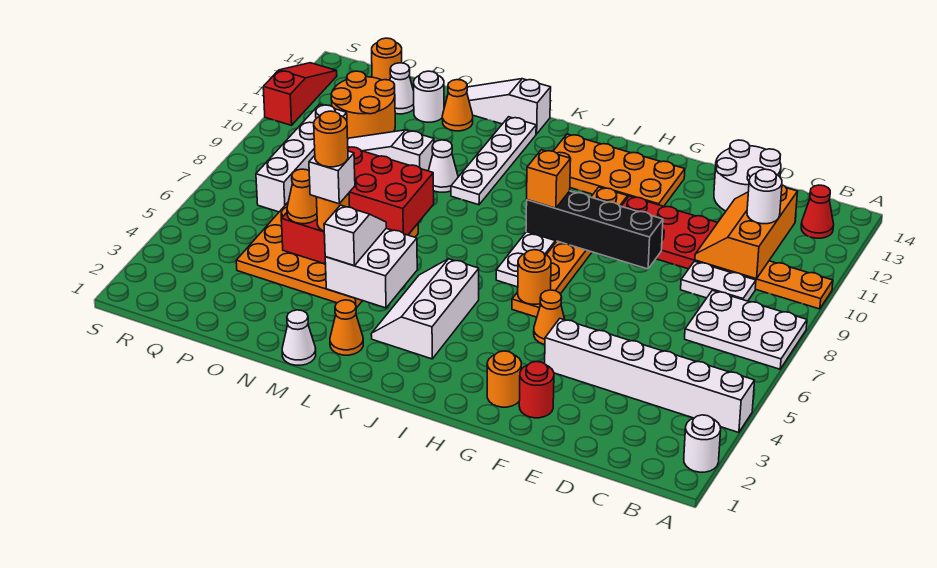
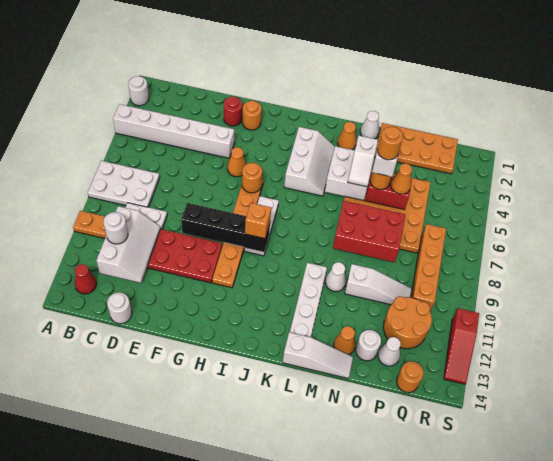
orange slope C10:D12 level 2 top C -> white slope C10:D12 level 2 top C
white round brick D13:E14 level 1 -> white round brick D14 level 1
orange plate G12:J13 level 1 -> orange plate N1:Q2 level 1
white brick Q7:Q10 level 1 -> orange brick Q7:Q10 level 1

